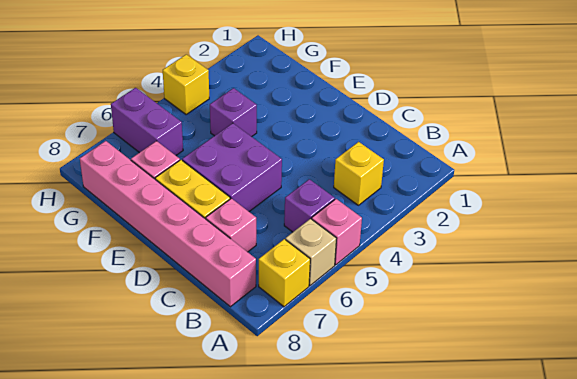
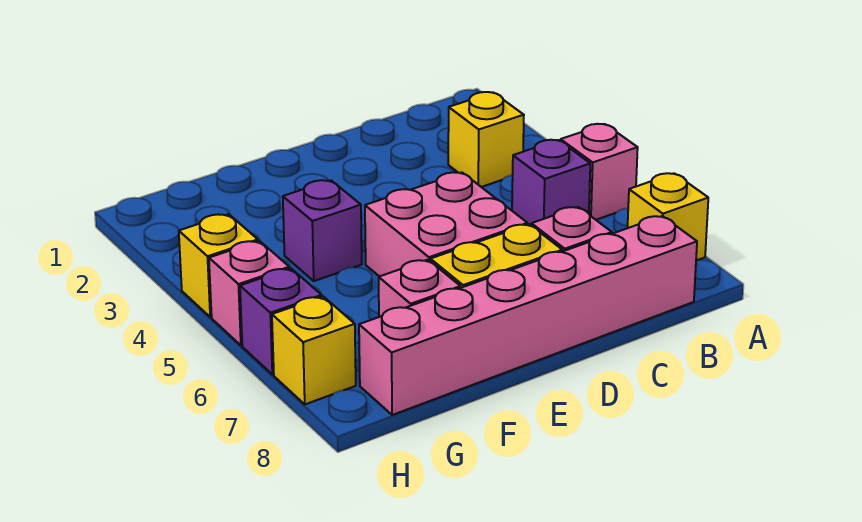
tan brick A6 level 1 -> none
purple brick D5:E6 level 1 -> pink brick D5:E6 level 1
purple brick G6:H6 level 1 -> purple brick H6 level 1
none -> pink brick H5 level 1
none -> yellow brick H7 level 1

